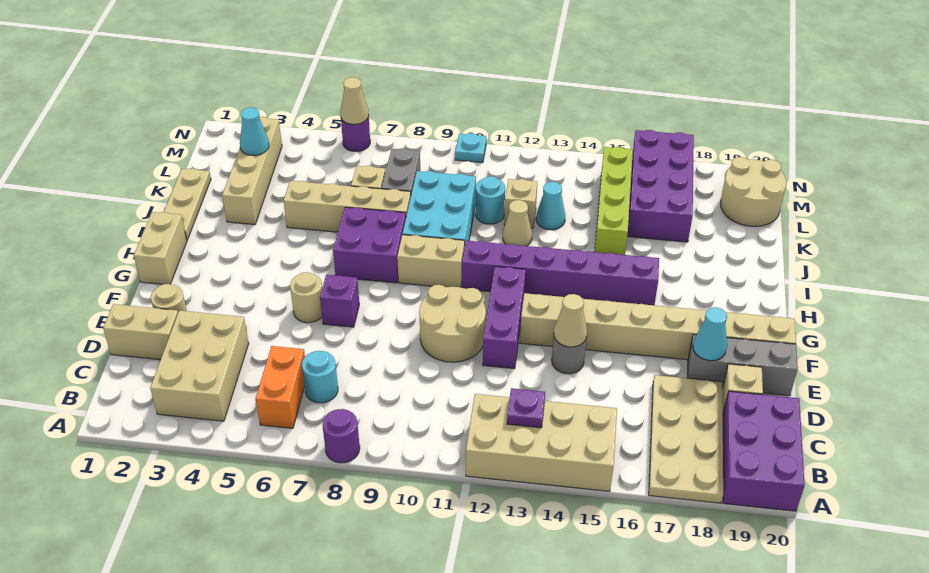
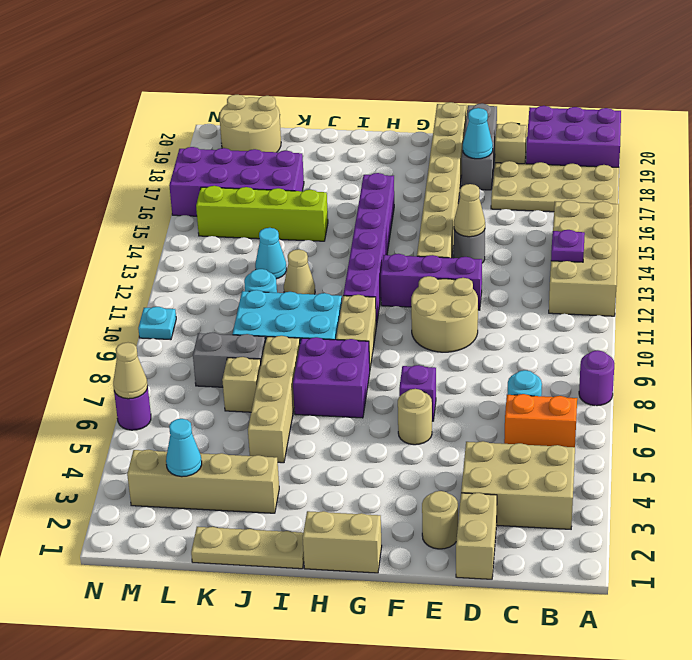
tan brick K12 level 1 -> none

